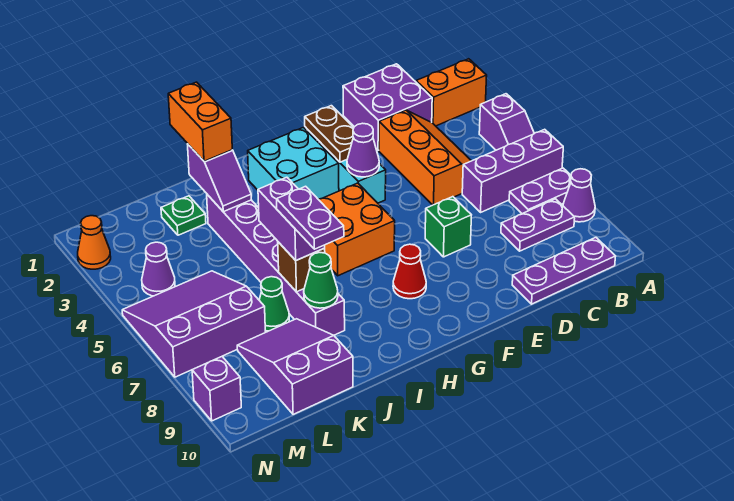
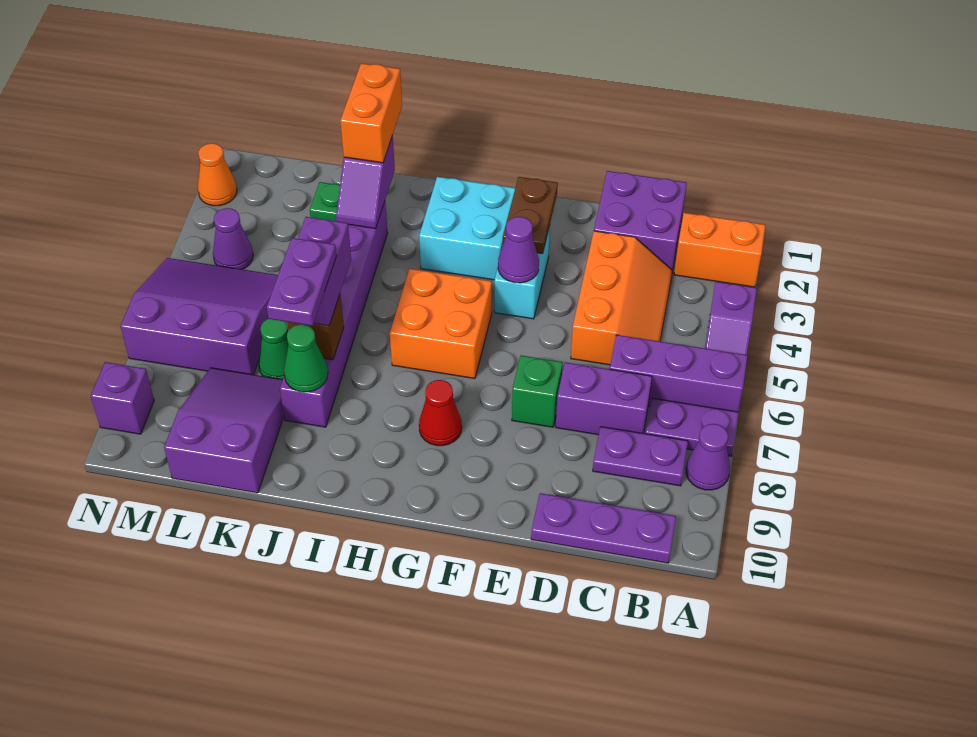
none -> purple brick C7:D7 level 1

